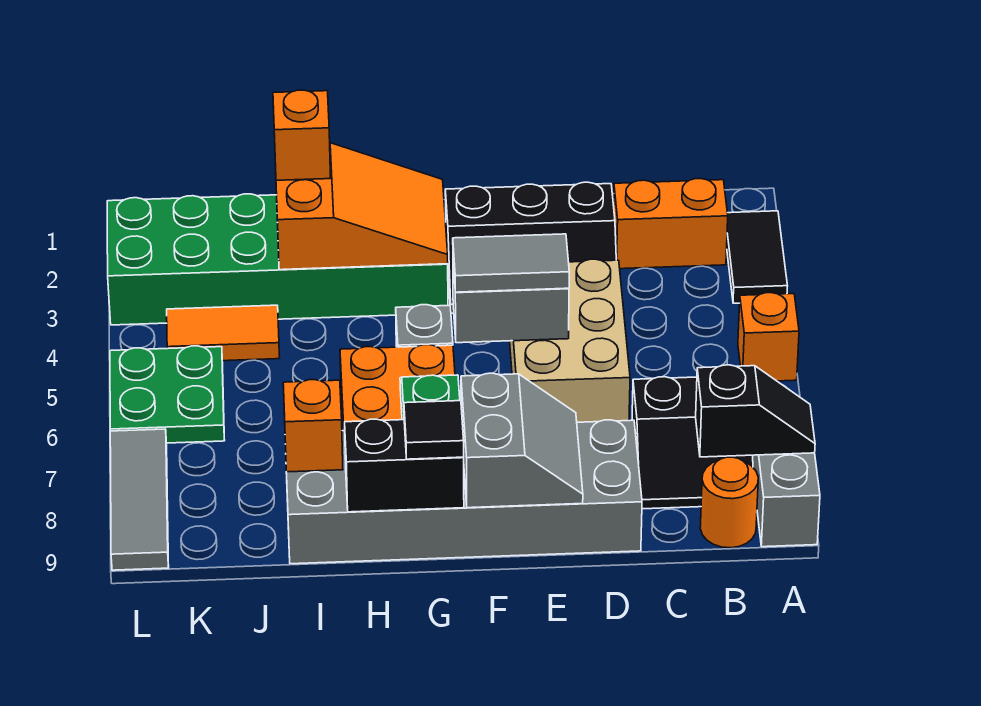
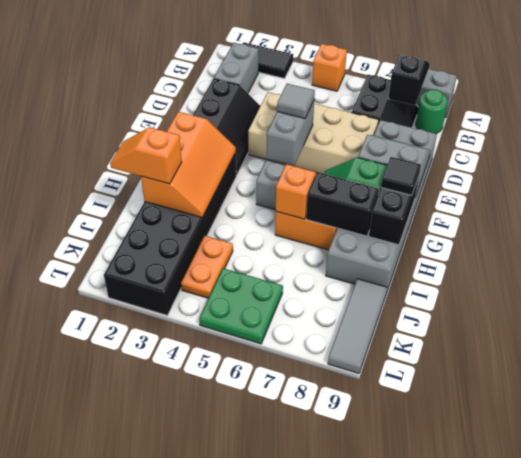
orange brick B2:C2 level 1 -> grey brick B2:C2 level 1
orange round brick B9 level 1 -> green round brick B9 level 1
tan brick D4:E6 level 1 -> tan brick D4:E7 level 1
grey tile E5:F5 level 3 -> grey tile E5 level 3
green brick G2:L3 level 1 -> black brick G2:L3 level 1
orange slope G2:I3 level 2 top I -> orange slope G2:I3 level 2 top 2
none -> black brick H7:H8 level 2
orange brick I8 level 2 -> orange brick H6 level 2
orange tile J4:K4 level 1 -> orange plate J4:K4 level 1
grey tile L7:L9 level 1 -> grey tile J9:L9 level 1

